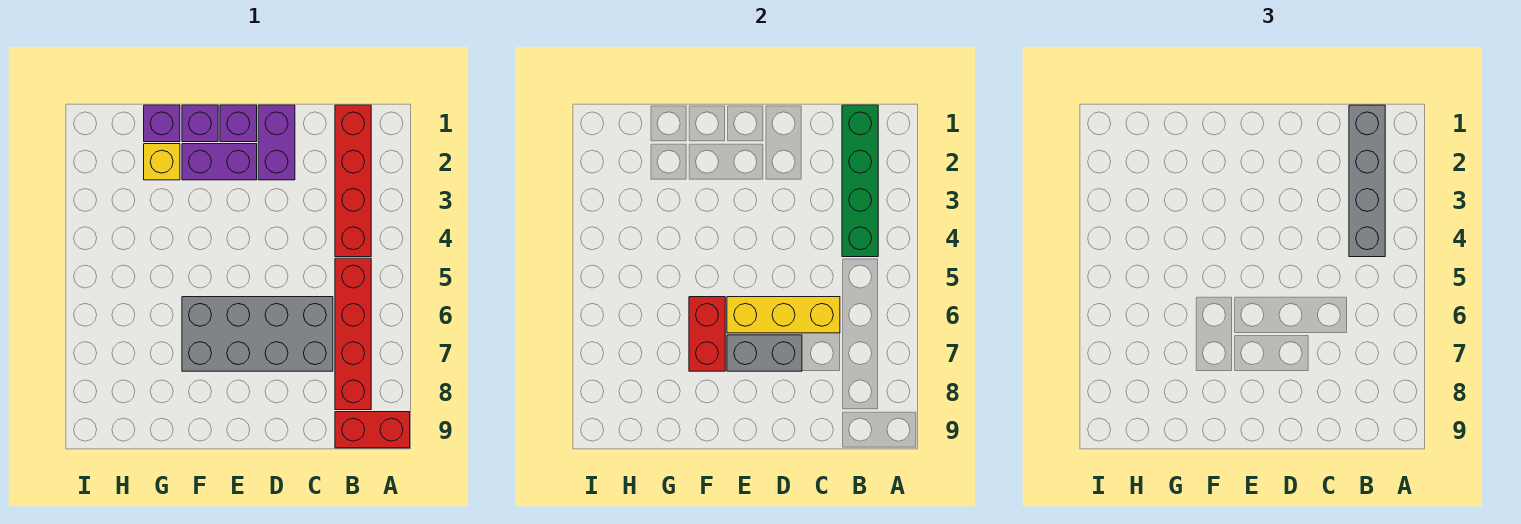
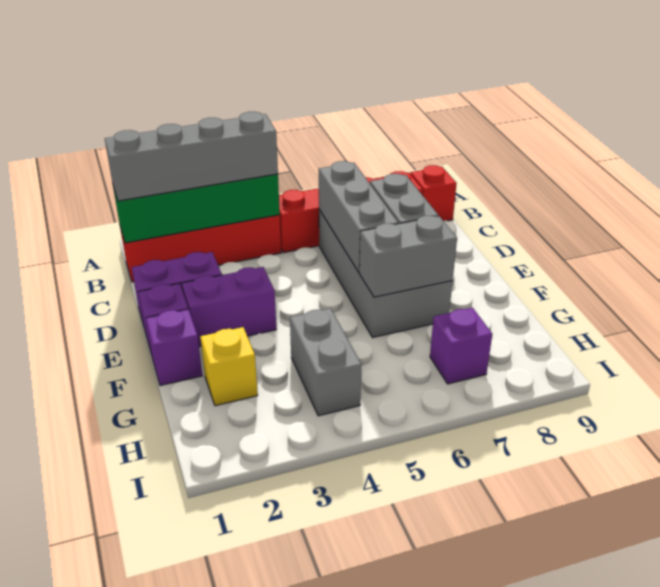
red brick A9:B9 level 1 -> red brick B9 level 1
yellow brick C6:E6 level 2 -> grey brick C6:E6 level 2
purple brick E2:F2 level 1 -> purple brick E2:E3 level 1
red brick F6:F7 level 2 -> grey brick F6:F7 level 2
purple brick G1 level 1 -> purple brick H7 level 1
none -> grey brick G4:H4 level 1

